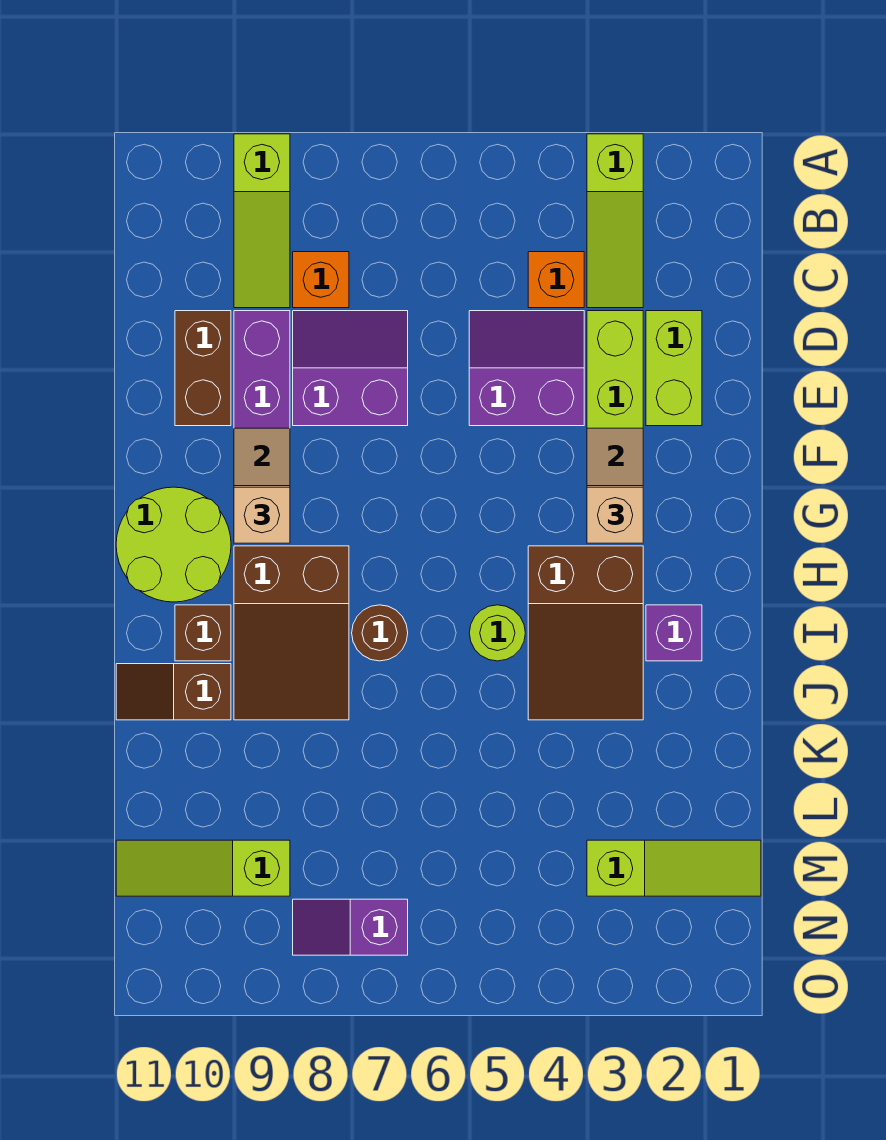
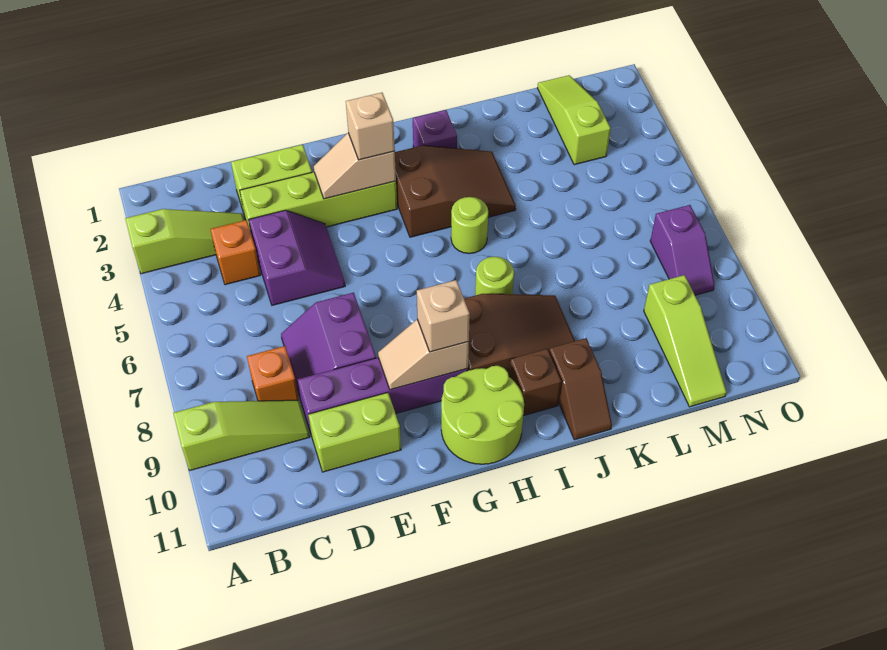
purple slope D4:E5 level 1 top E -> purple slope D4:E5 level 1 top D
brown brick D10:E10 level 1 -> lime brick D10:E10 level 1
brown round brick I7 level 1 -> lime round brick I7 level 1

